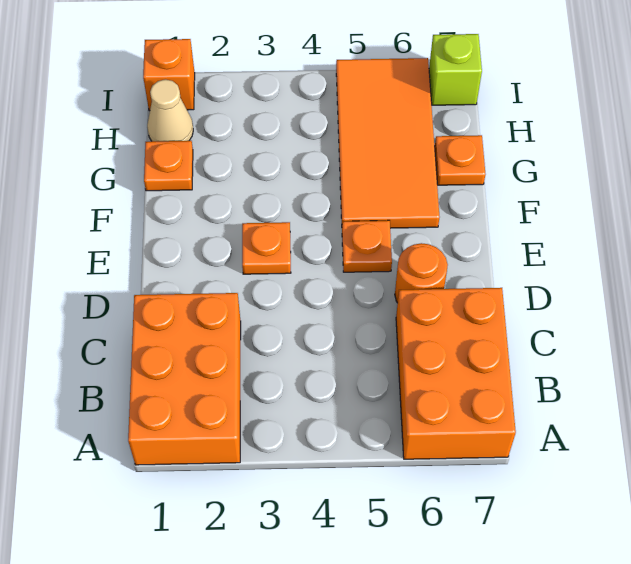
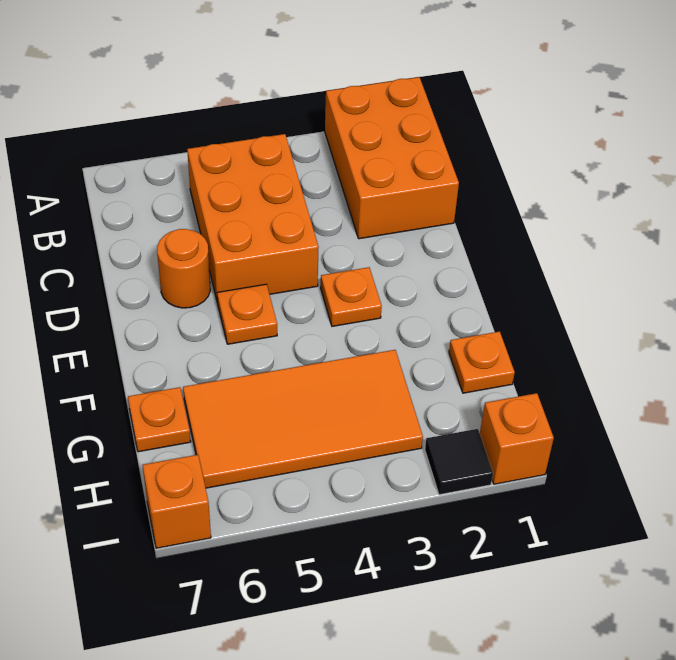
orange brick A6:C7 level 1 -> orange brick B4:D5 level 1
orange tile F5:I6 level 1 -> orange tile G3:H6 level 1
tan cone H1 level 1 -> none
none -> black tile I2 level 1
lime brick I7 level 1 -> orange brick I7 level 1

